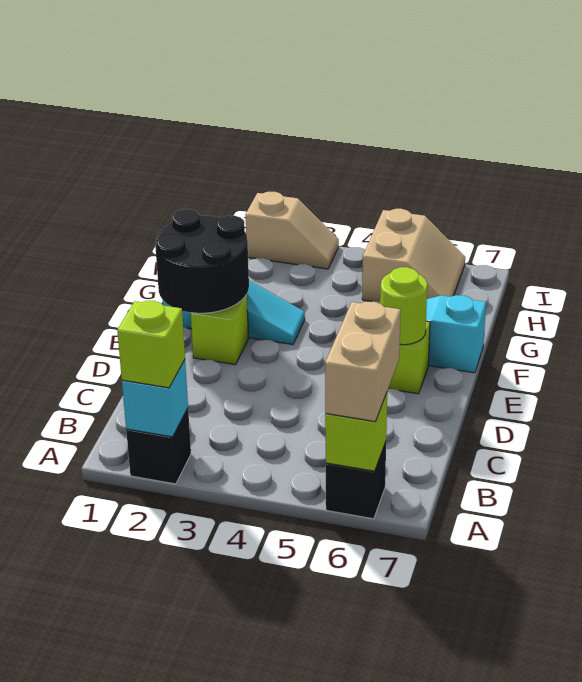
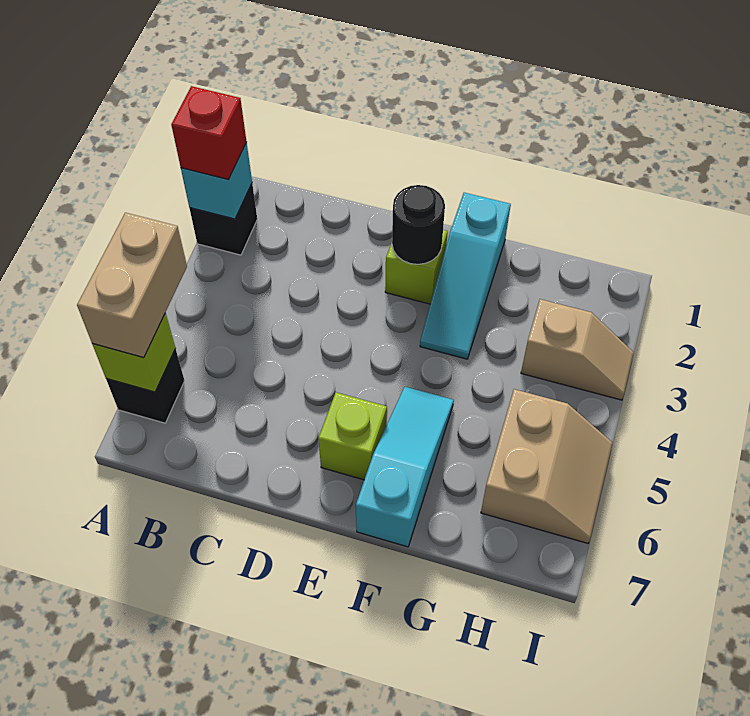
lime brick A2 level 3 -> red brick A2 level 3
tan brick A6:B6 level 3 -> tan brick A5:A6 level 3
black round brick E1:F2 level 2 -> black round brick E2 level 2
lime round brick E6 level 2 -> none
tan slope H5:I6 level 1 top 5 -> tan slope H5:I6 level 1 top H
tan slope I2:I3 level 1 top 2 -> tan slope H3:I3 level 1 top H

